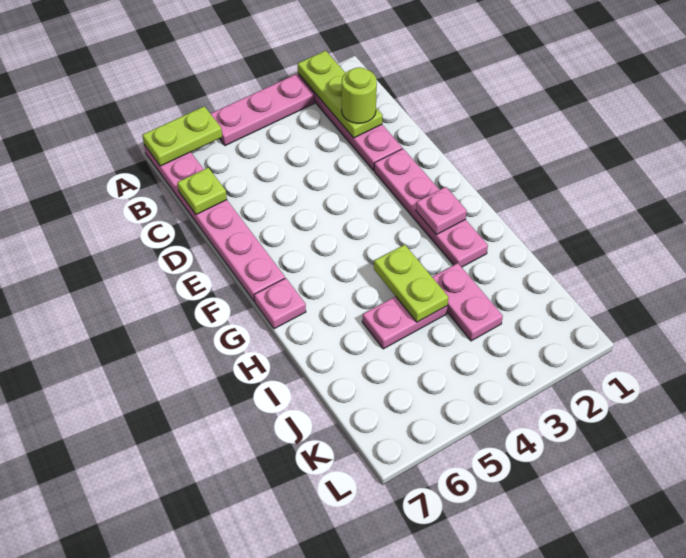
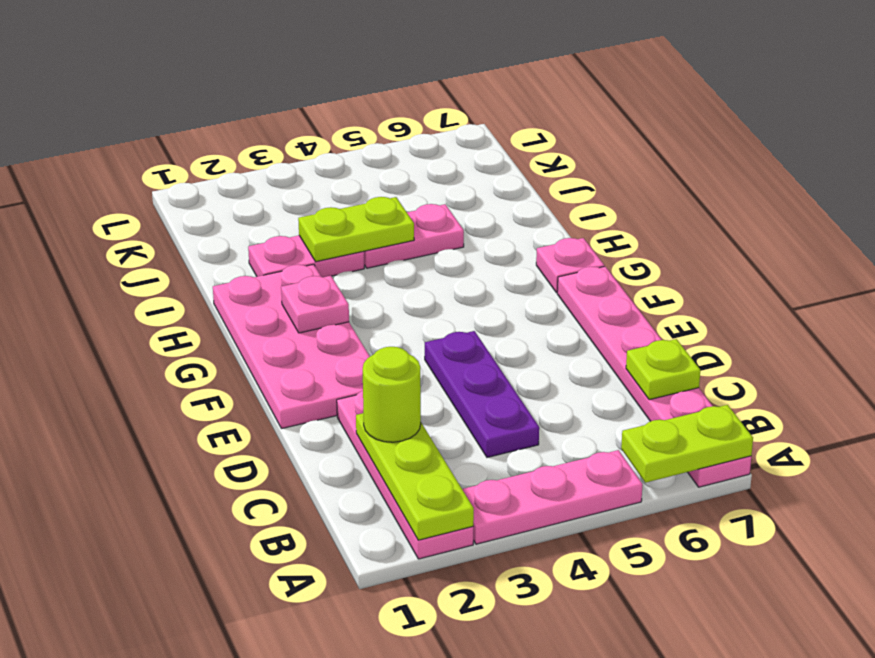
none -> purple plate C4:E4 level 1
pink plate E2:H2 level 1 -> pink plate E1:H2 level 1
lime plate H4:I4 level 2 -> lime plate I3:I4 level 2
pink plate I3:J3 level 1 -> pink plate I2:I3 level 1

